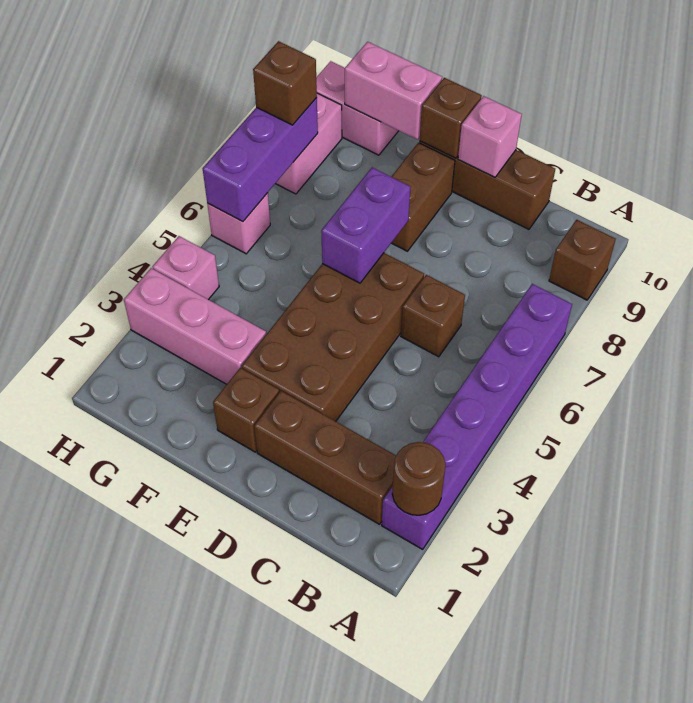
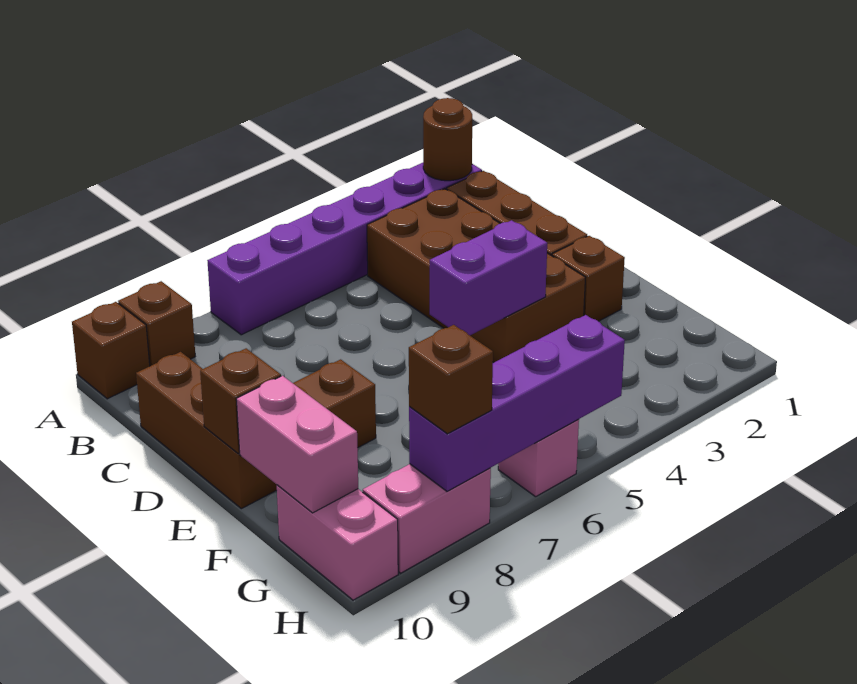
brown brick C6 level 1 -> brown brick A10 level 1
brown brick D3:E6 level 1 -> brown brick B3:E4 level 1
pink brick D10 level 2 -> none
purple brick E6:E7 level 2 -> purple brick E4:E5 level 2
pink brick F3:H3 level 1 -> none
pink brick H4 level 1 -> none
purple brick H6:H8 level 2 -> purple brick H5:H8 level 2

